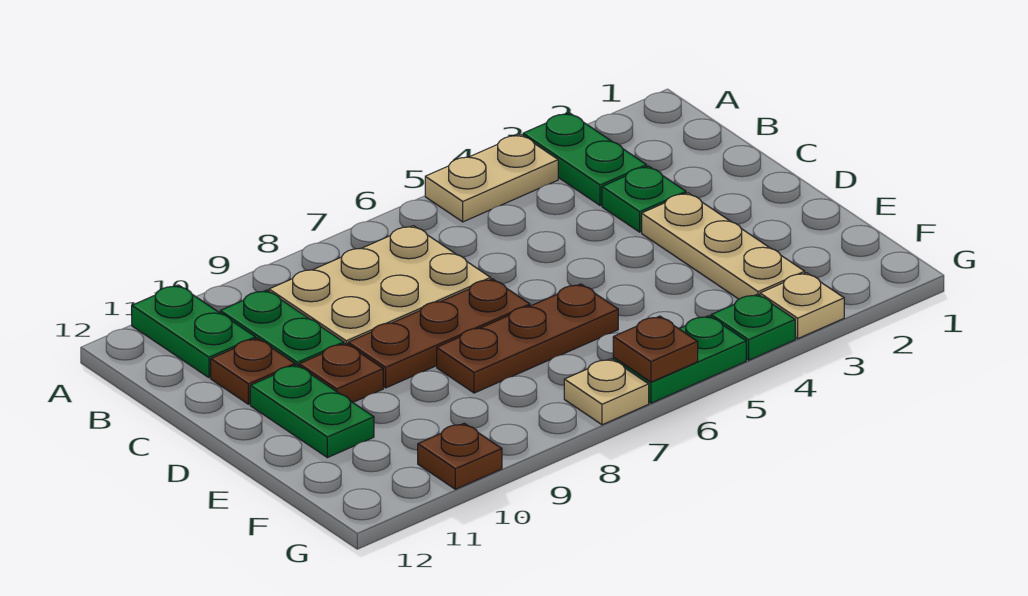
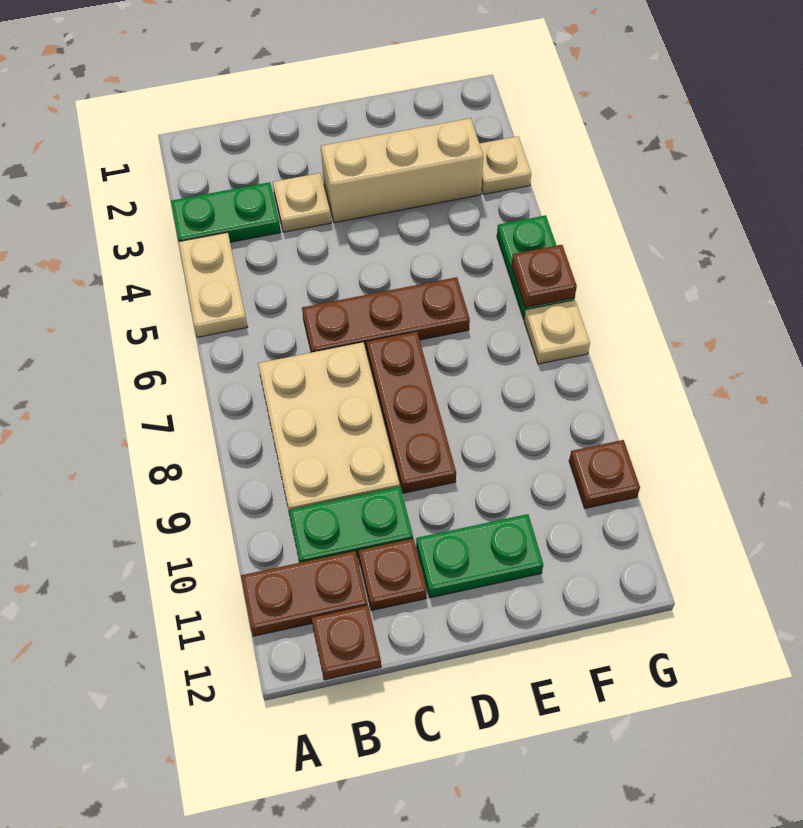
green plate A11:B11 level 1 -> brown plate A11:B11 level 1
green plate C3 level 1 -> tan plate C3 level 1
tan plate D3:F3 level 1 -> tan brick D3:F3 level 1
brown plate D10 level 1 -> brown plate B12 level 1
brown plate E6:E8 level 1 -> brown plate C6:E6 level 1
green plate G4 level 1 -> none

